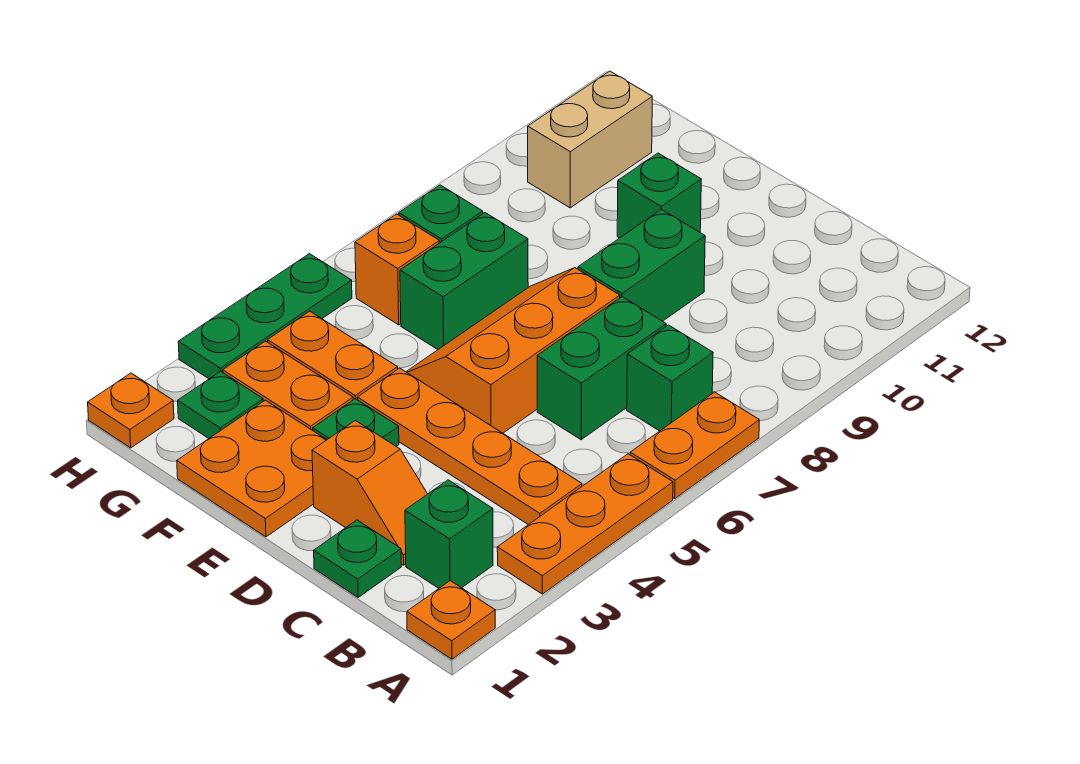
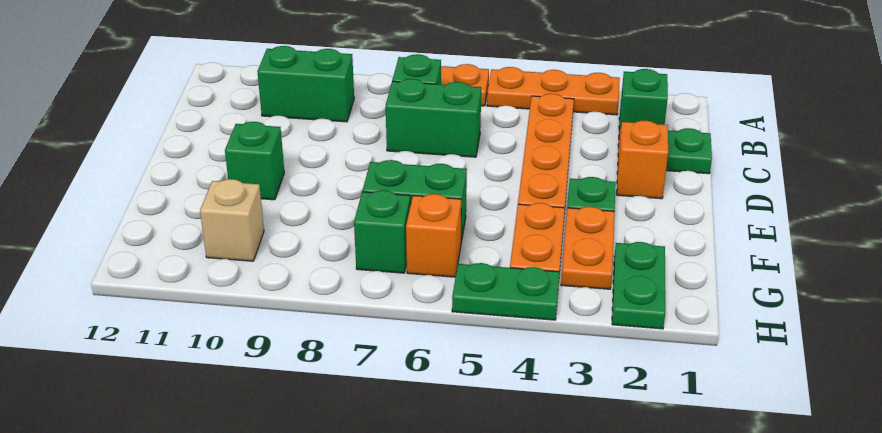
orange plate A1 level 1 -> none
orange slope D5:E7 level 1 top D -> none
green brick D8:D9 level 1 -> green brick B9:B10 level 1
orange plate E1:F2 level 1 -> none
green plate G2 level 1 -> green plate G2:H2 level 1
tan brick G10:G11 level 1 -> tan brick G10 level 1
orange plate H1 level 1 -> none
green plate H3:H5 level 1 -> green plate H4:H5 level 1

